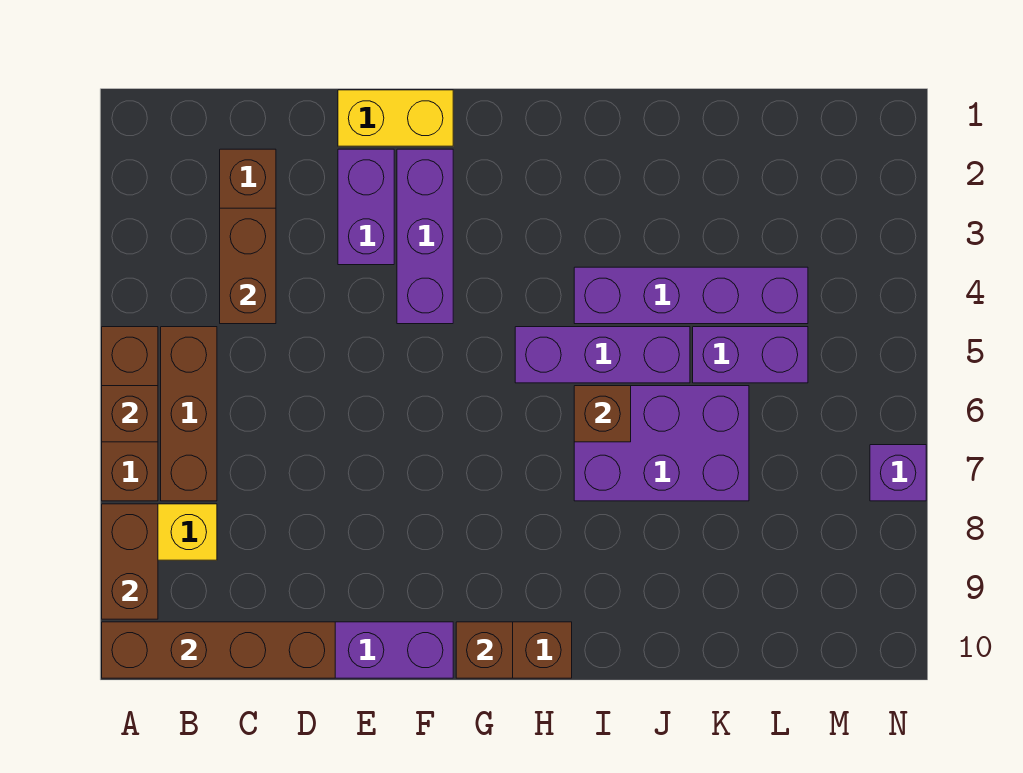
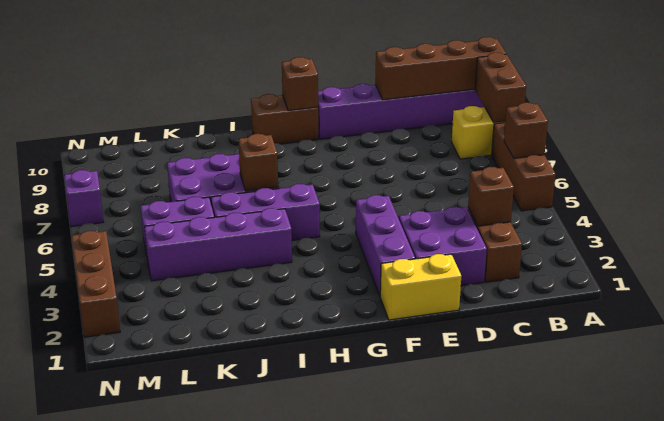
brown brick B5:B7 level 1 -> brown brick N2:N4 level 1
brown brick C3:C4 level 2 -> brown brick C3 level 2
purple brick E2:E3 level 1 -> purple brick D2:E3 level 1

